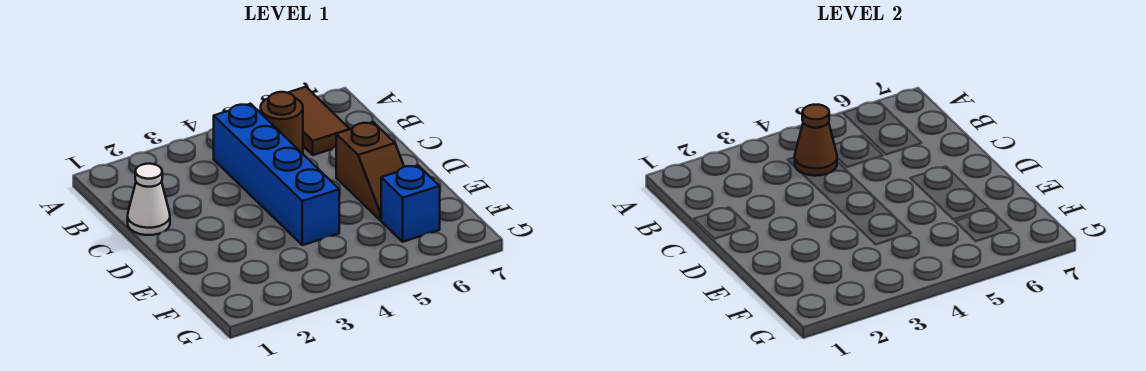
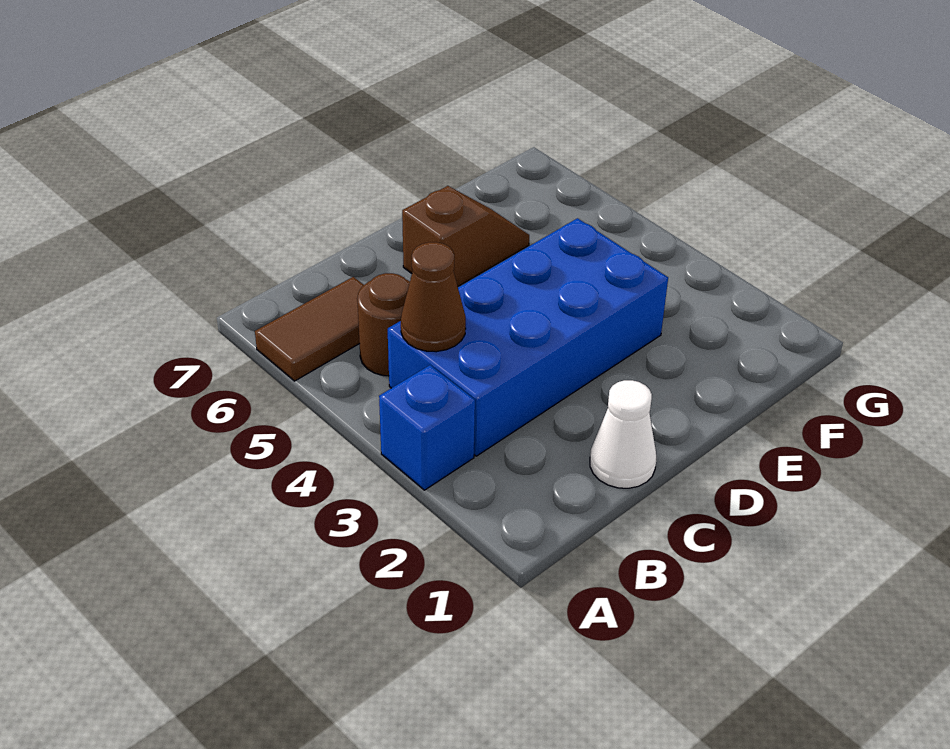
blue brick B4:E4 level 1 -> blue brick B3:E4 level 1
blue brick F6 level 1 -> blue brick A3 level 1

